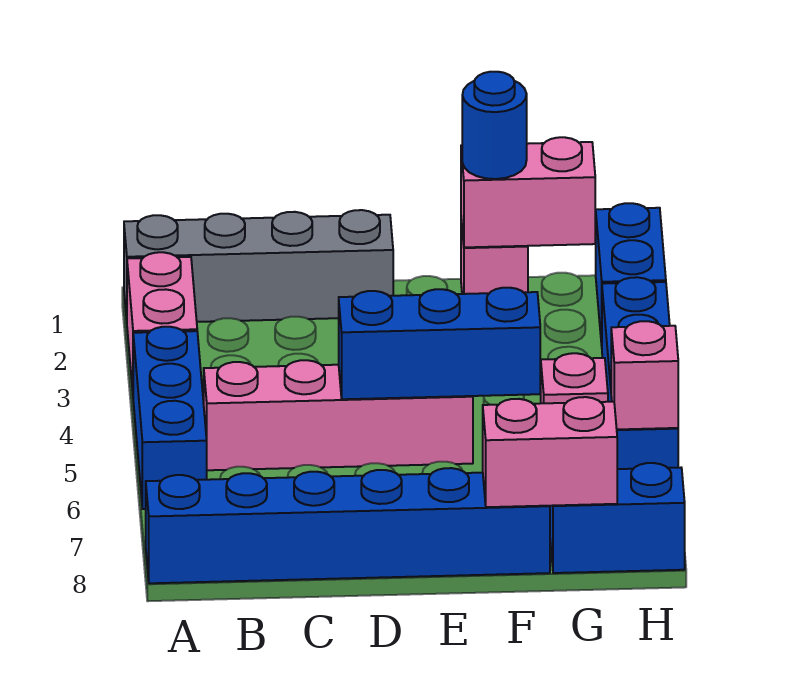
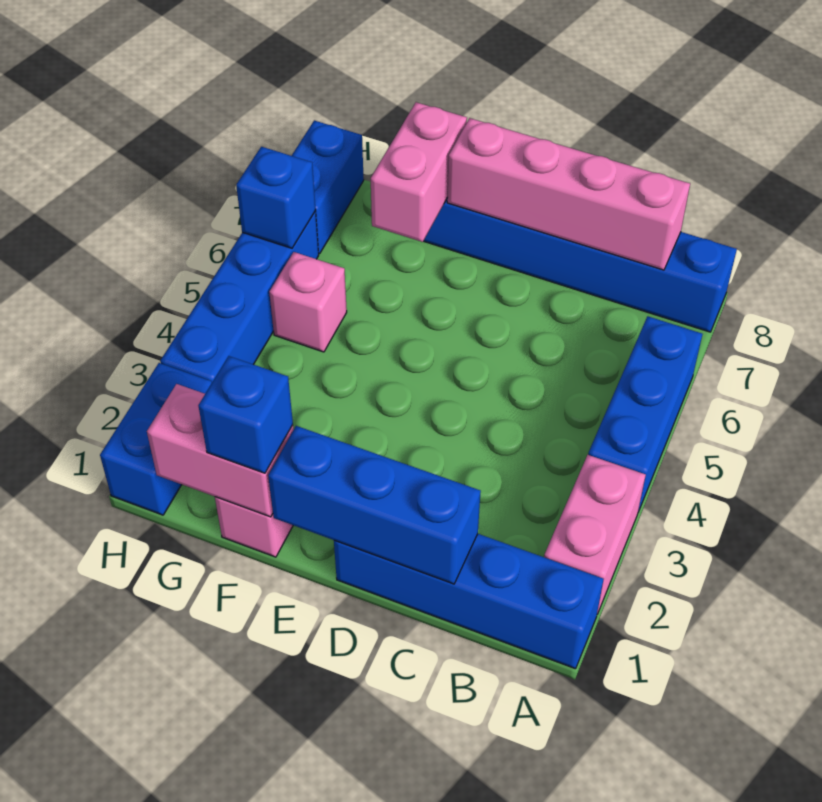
grey brick A1:D1 level 1 -> blue brick A1:D1 level 1
pink brick B5:E5 level 1 -> pink brick B8:E8 level 2
blue brick D5:F5 level 2 -> blue brick C1:E1 level 2
blue round brick F1 level 3 -> blue brick F1 level 3
pink brick F8:G8 level 2 -> pink brick F7:F8 level 2
blue brick G8:H8 level 1 -> blue brick H7:H8 level 1
pink brick H6 level 2 -> blue brick H6 level 2

